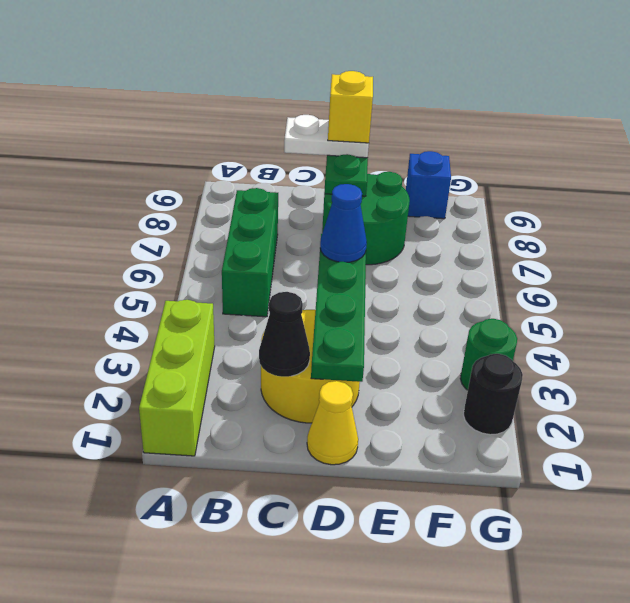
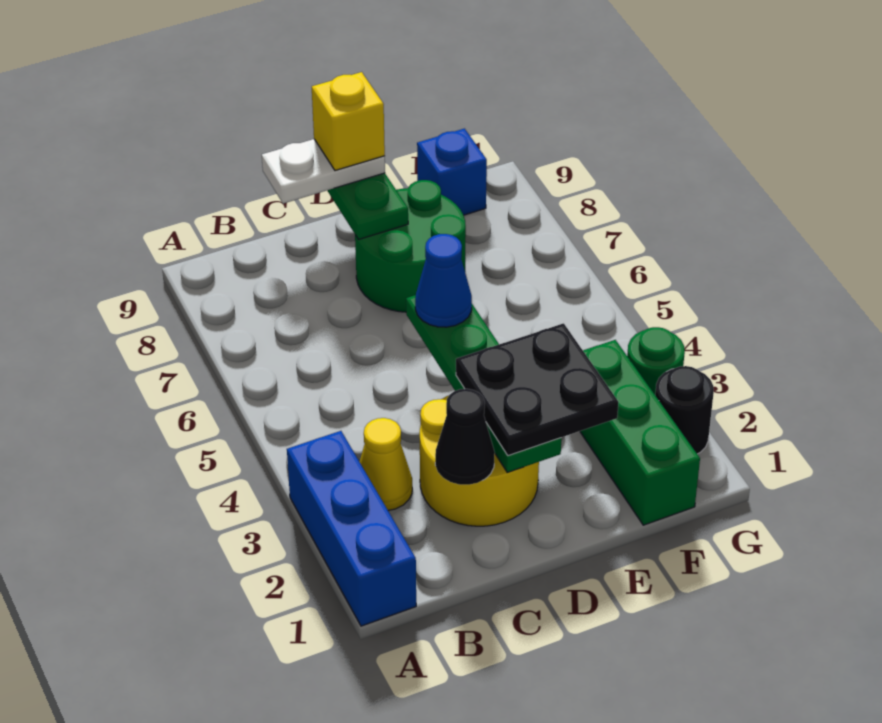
lime brick A1:A3 level 1 -> blue brick A1:A3 level 1
green brick B5:B7 level 1 -> green brick F1:F3 level 1
yellow cone D1 level 1 -> yellow cone B3 level 1
none -> black plate D2:E3 level 3

